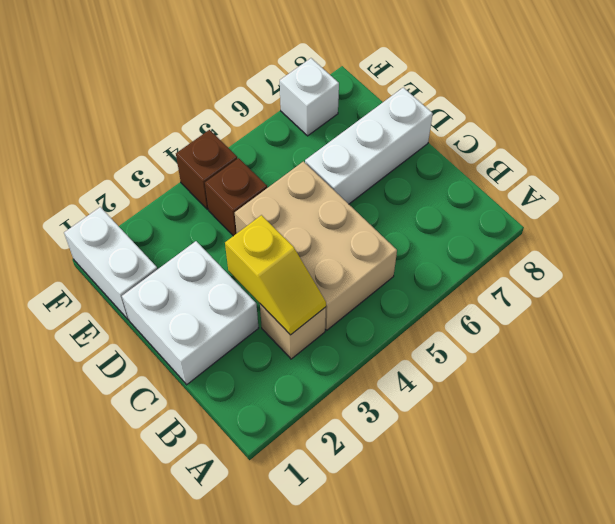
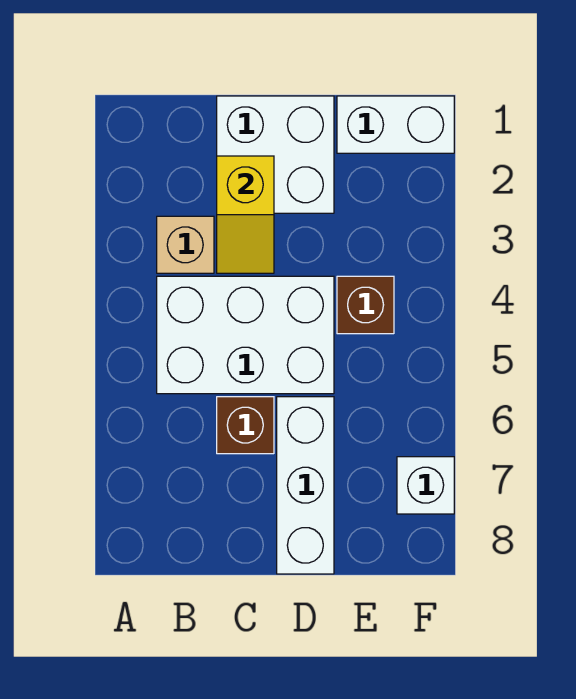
yellow slope B3:C3 level 2 top C -> yellow slope C2:C3 level 2 top 2
tan brick B4:D5 level 1 -> white brick B4:D5 level 1
brown brick F4 level 1 -> brown brick C6 level 1

